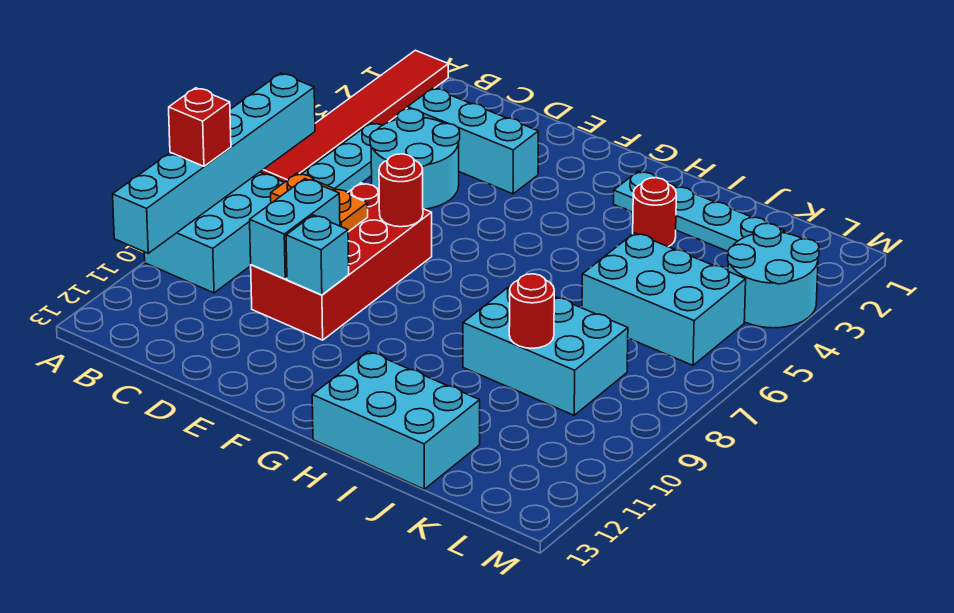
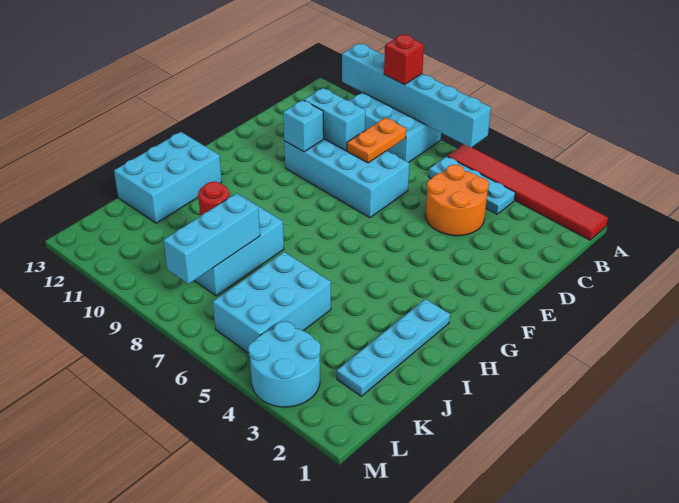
cyan brick C3:E3 level 1 -> cyan brick J8:L8 level 2
cyan round brick C4:D5 level 1 -> orange round brick C4:D5 level 1
red brick D7:E10 level 1 -> cyan brick D7:E10 level 1
red round brick E7 level 2 -> none
red round brick I3 level 1 -> none

